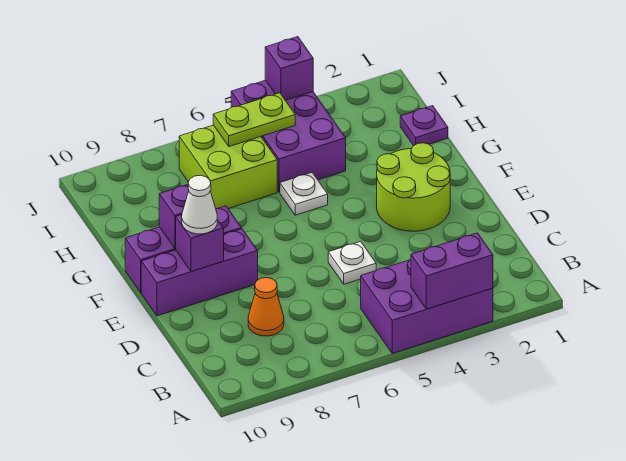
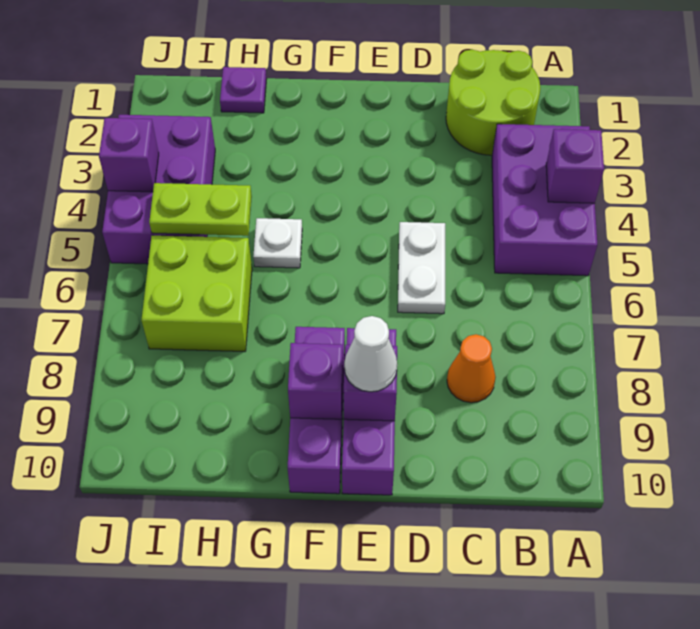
purple brick A3:A4 level 2 -> purple brick A4 level 2
white plate D5 level 1 -> white plate D5:D6 level 1
lime round brick E2:F3 level 1 -> lime round brick B1:C2 level 1
purple brick H4:J5 level 1 -> purple brick I3:J5 level 1
lime plate I5:I6 level 2 -> lime plate H5:I5 level 2

